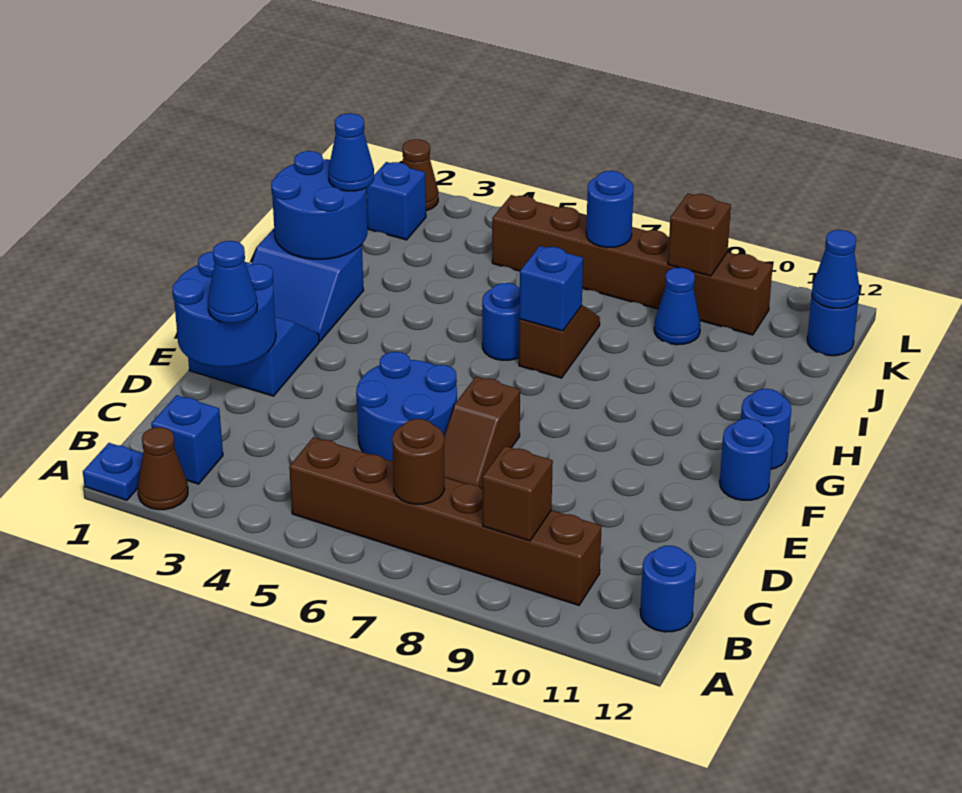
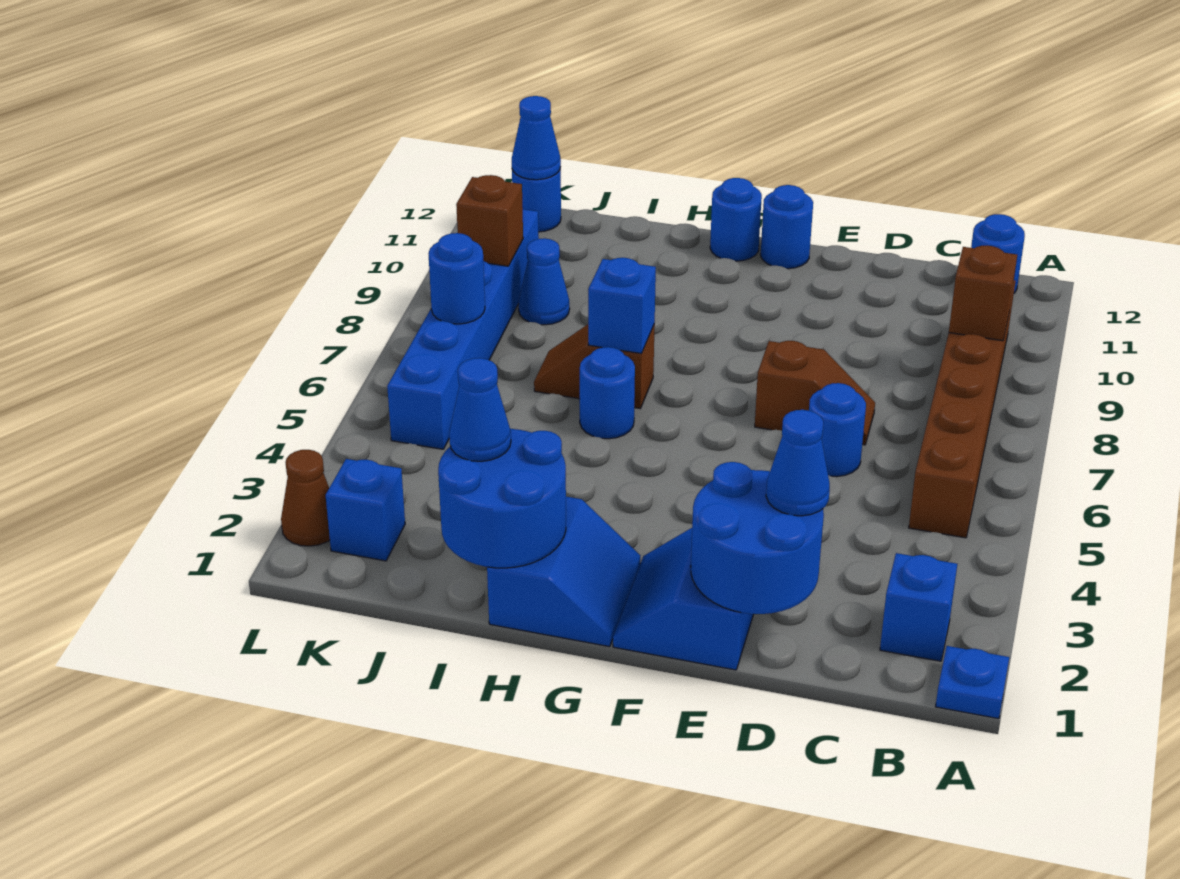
brown cone A2 level 1 -> none
brown round brick B7 level 2 -> none
blue round brick D5:E6 level 1 -> blue round brick D6 level 1
brown brick K5:K10 level 1 -> blue brick K5:K10 level 1

